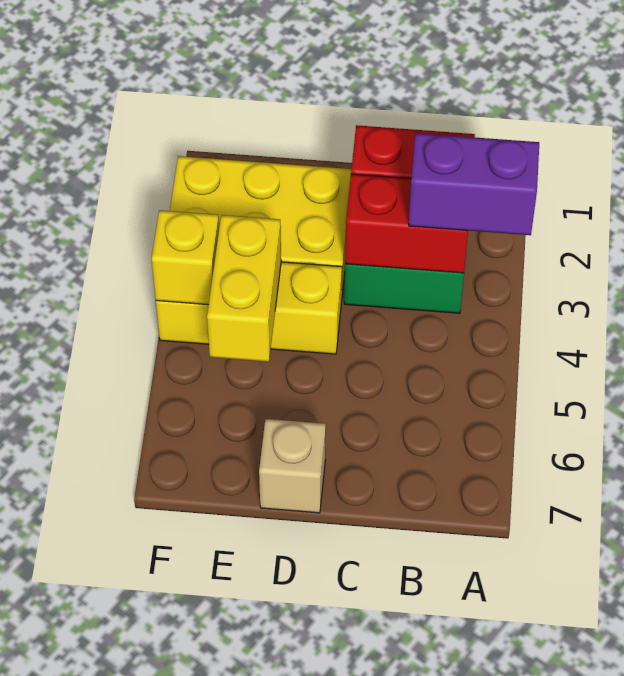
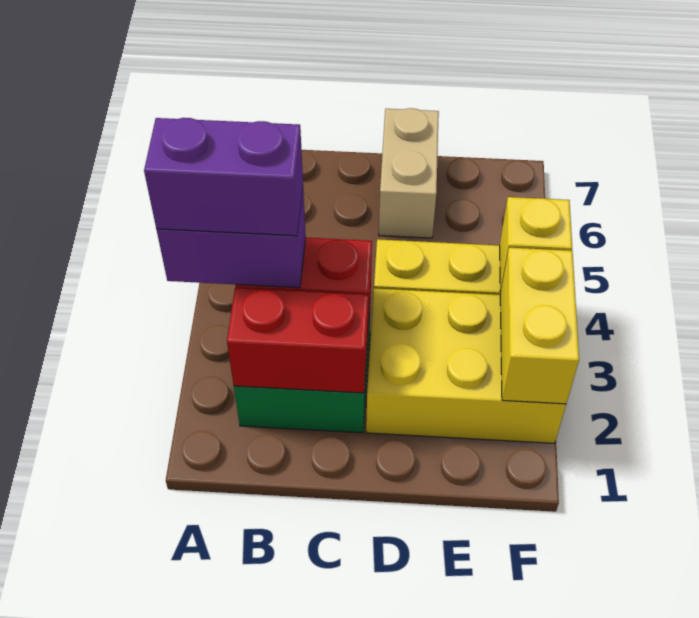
none -> purple brick A3:B3 level 4
tan brick D7 level 1 -> tan brick D6:D7 level 1
yellow brick E4:E5 level 2 -> yellow brick F2:F3 level 2

